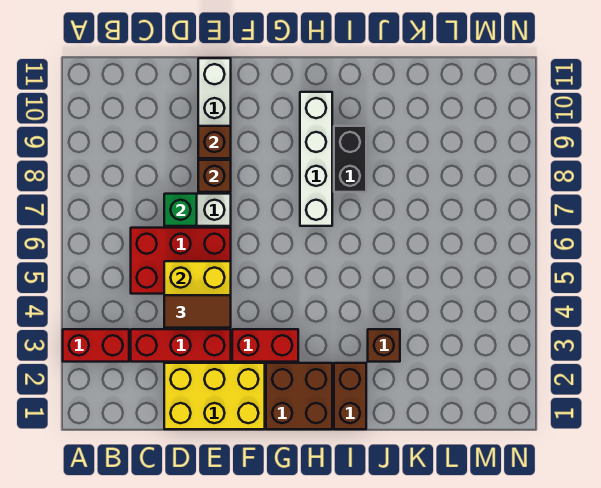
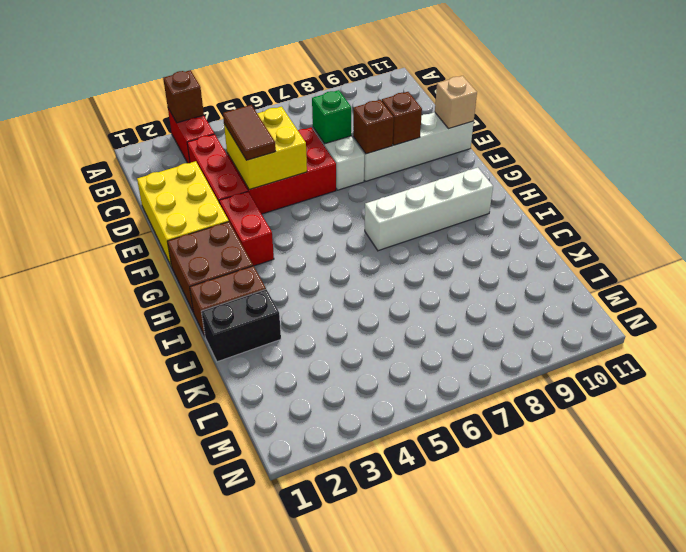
red brick C5:E6 level 1 -> red brick D4:E6 level 1
none -> tan brick E11 level 2
black brick I8:I9 level 1 -> black brick J1:J2 level 1
brown brick J3 level 1 -> brown brick A3 level 2

